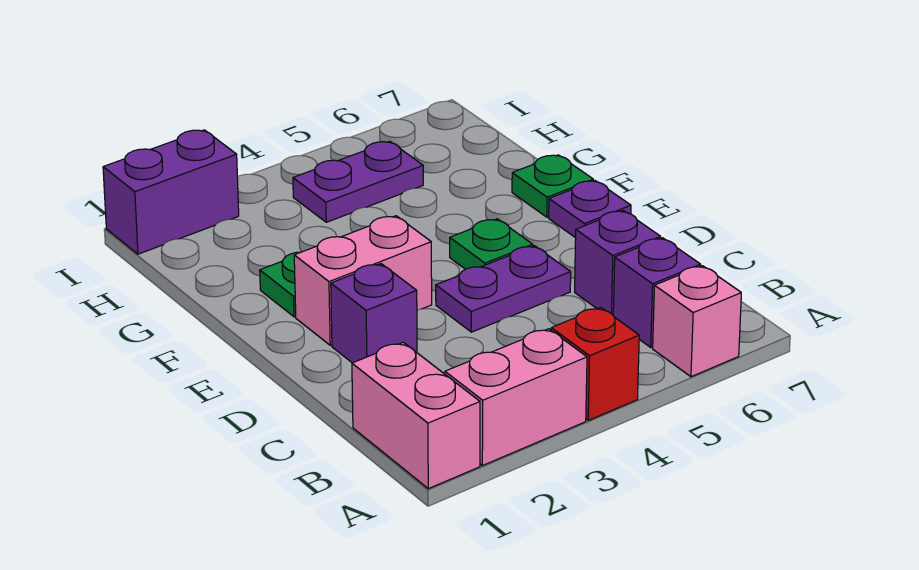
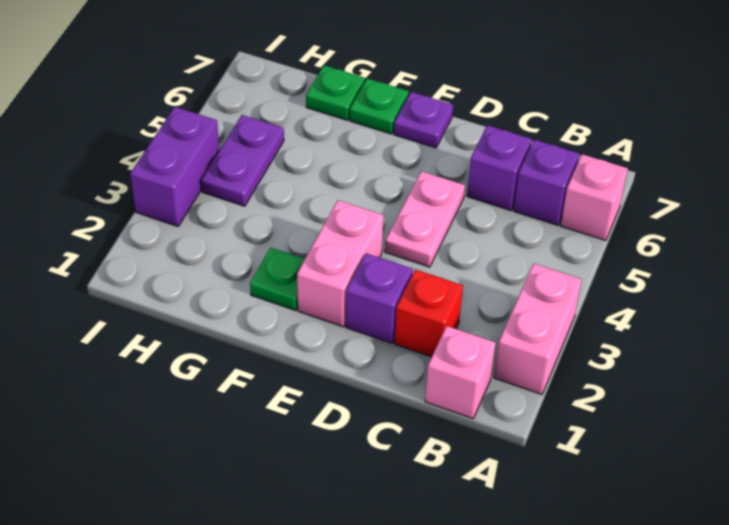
pink brick A1:B1 level 1 -> pink brick B1 level 1
red brick A4 level 1 -> red brick C2 level 1
purple plate D4:D5 level 1 -> pink plate D4:D5 level 1
green plate E5 level 1 -> green plate G7 level 1
purple brick I1:I2 level 1 -> purple brick I3:I4 level 1

